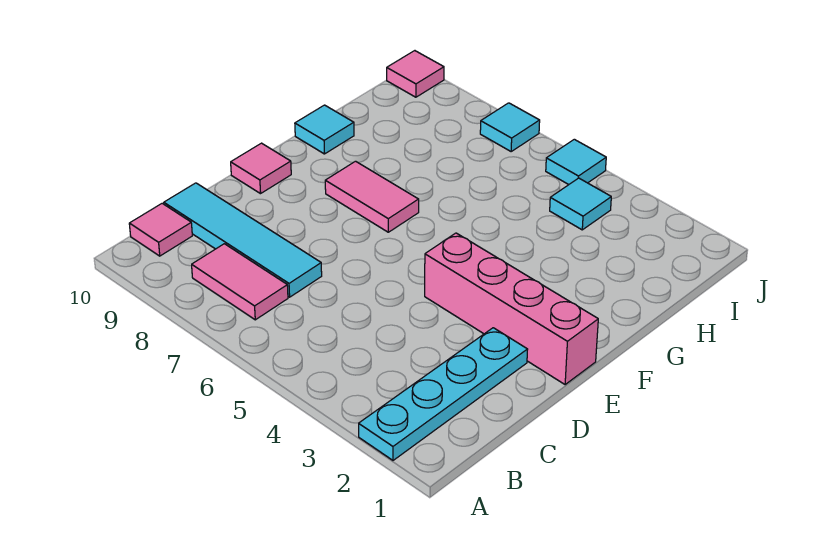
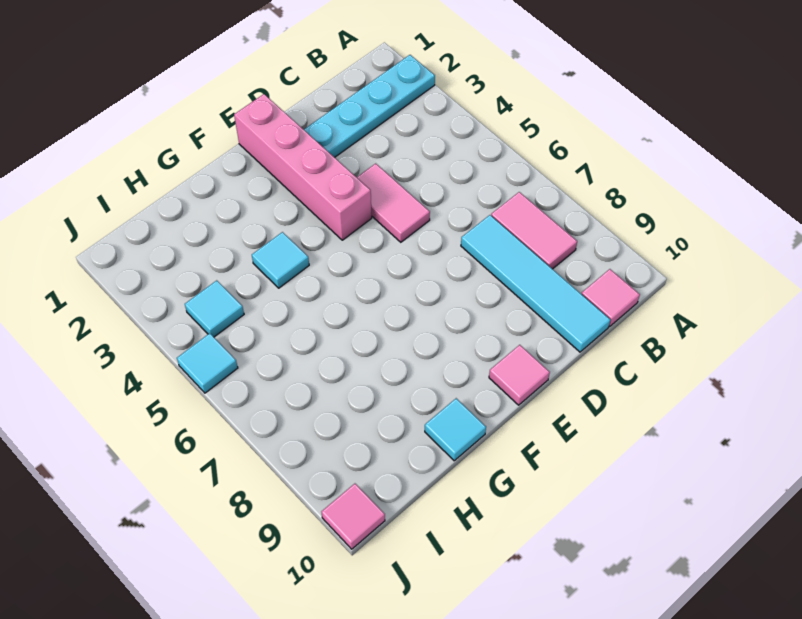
pink tile F7:F8 level 1 -> pink tile D4:D5 level 1
cyan tile J7 level 1 -> cyan tile G4 level 1

